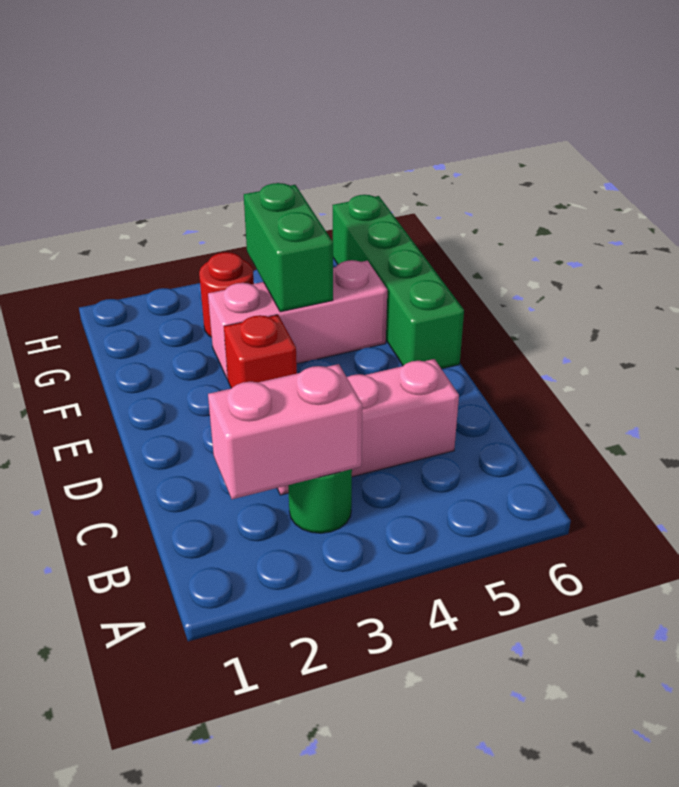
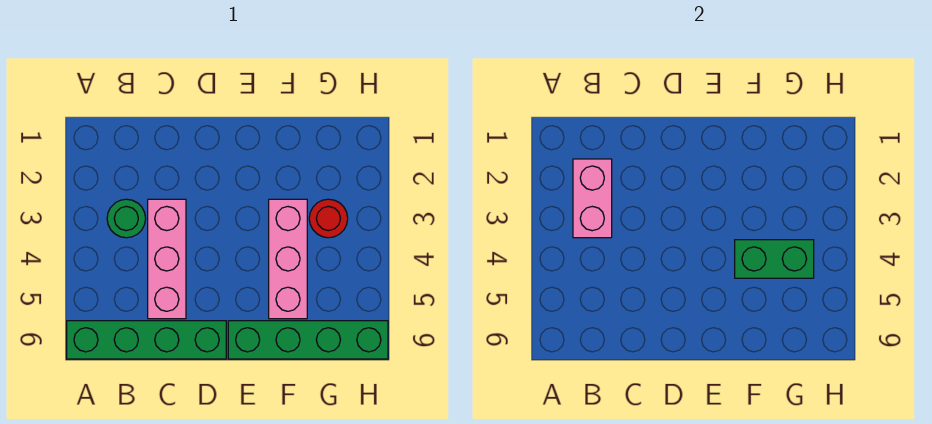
none -> green brick A6:D6 level 1
red brick E3 level 1 -> none

